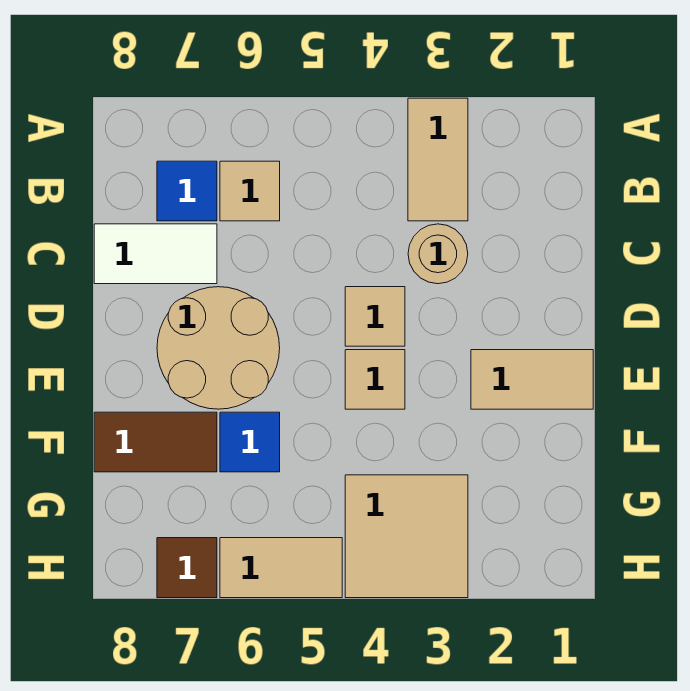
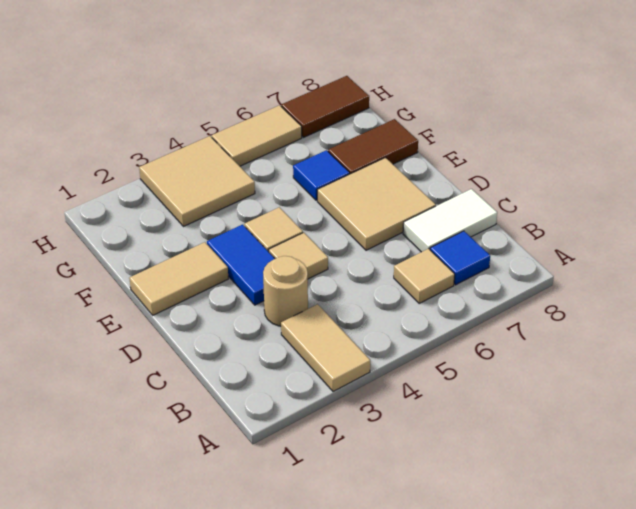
none -> blue tile D3:E3 level 1
tan round brick D6:E7 level 1 -> tan tile D6:E7 level 1
brown tile H7 level 1 -> brown tile H7:H8 level 1

